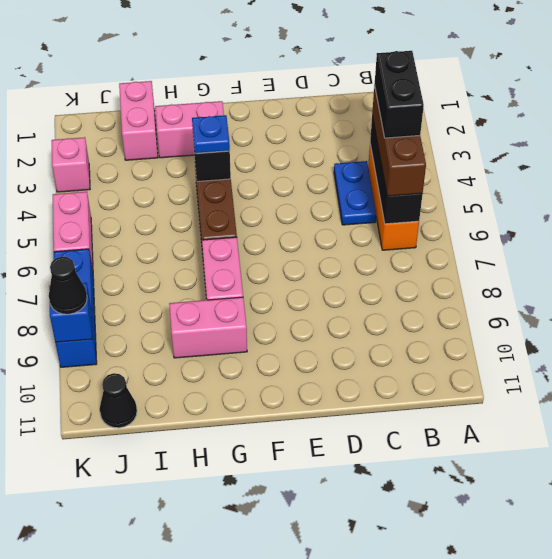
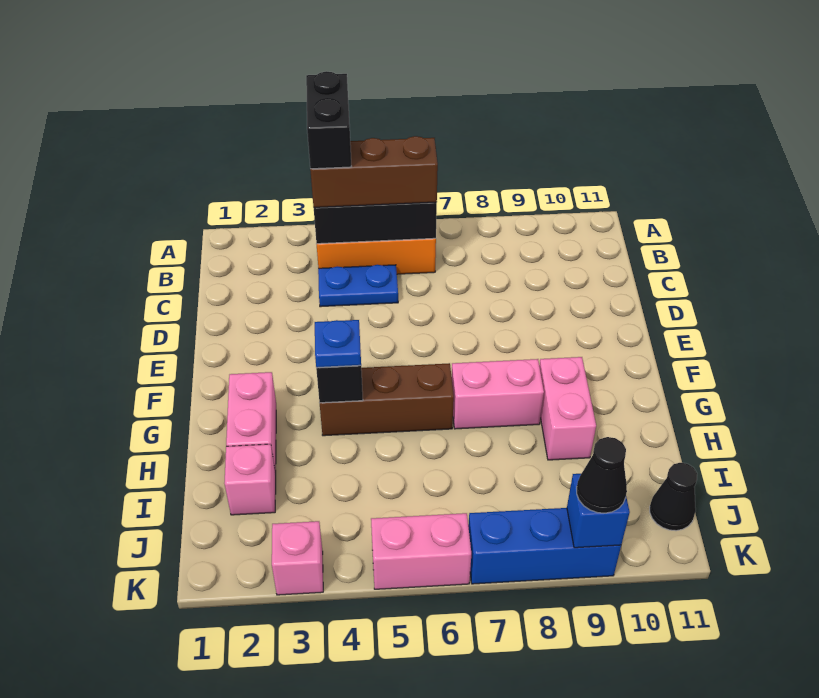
black brick B4:B5 level 4 -> black brick A4:B4 level 4
pink brick I1:I2 level 1 -> pink brick I2 level 1

